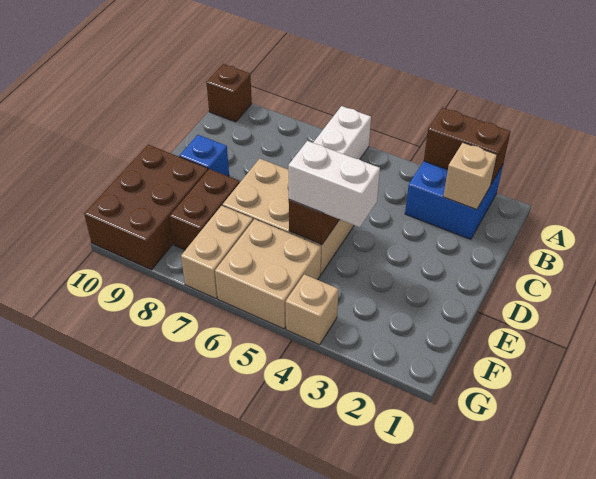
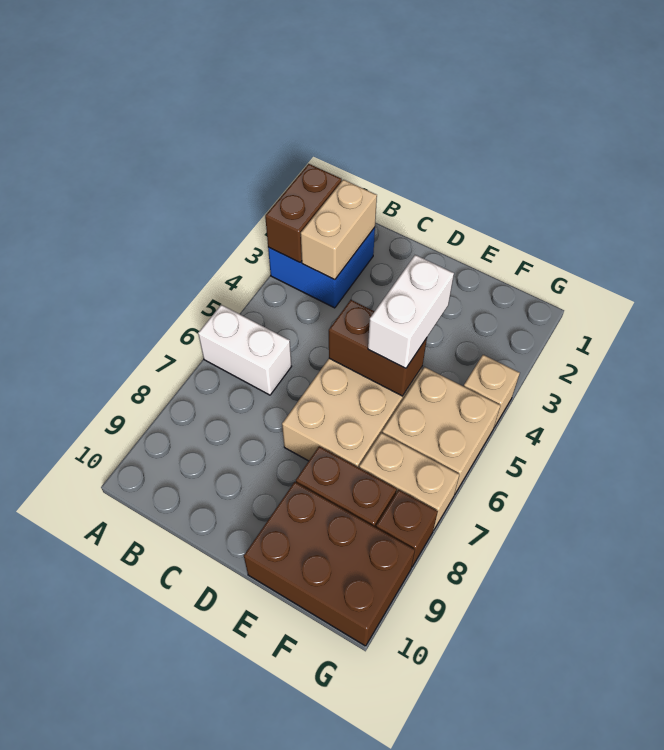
brown brick A10 level 1 -> brown brick G8 level 1
tan brick B2 level 2 -> tan brick B2:B3 level 2
blue brick D9 level 1 -> none

